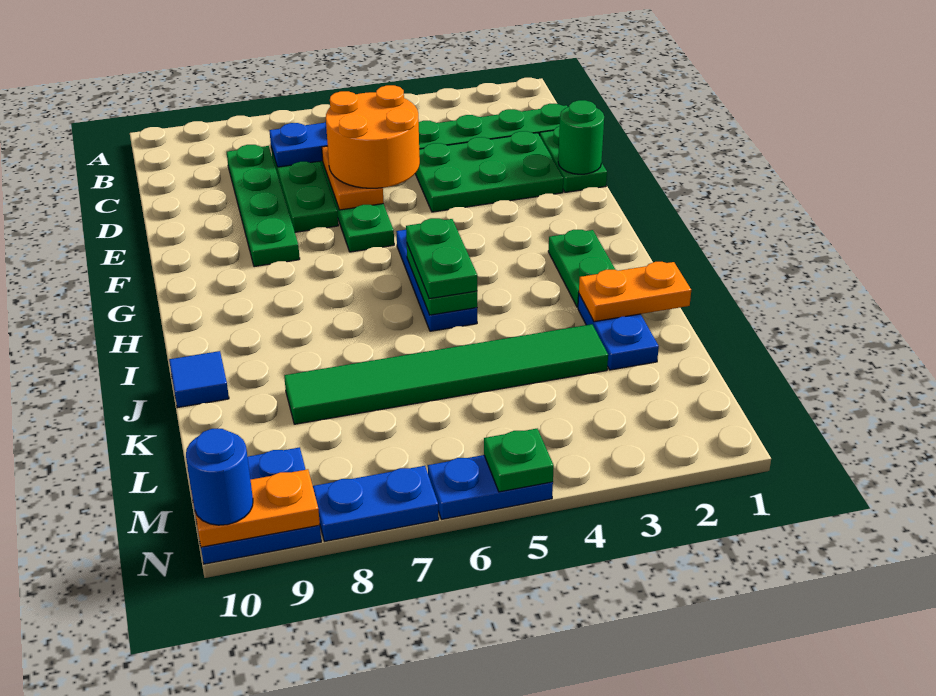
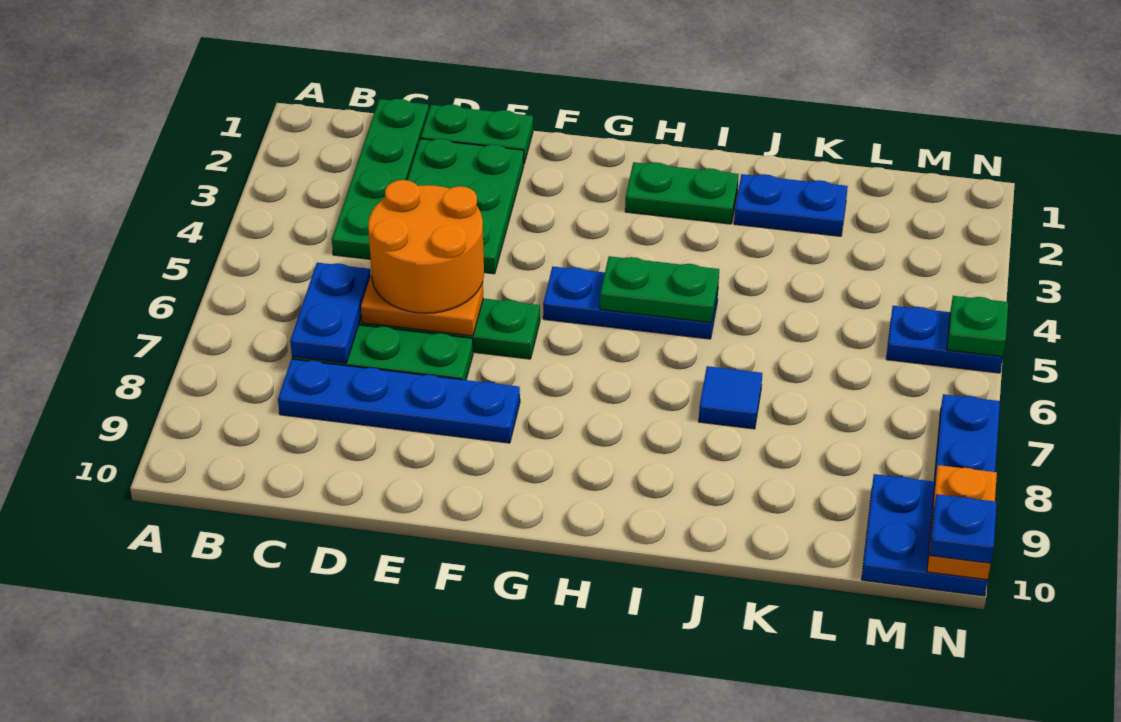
green plate C8:F8 level 1 -> blue plate C8:F8 level 1
green round brick E1 level 2 -> none
green plate H5:I5 level 3 -> none
orange plate J1:J2 level 2 -> none
blue tile J10 level 1 -> blue tile J7 level 1
green tile K3:K8 level 1 -> none
blue plate N5:N6 level 1 -> blue plate M5:N5 level 1
blue round brick N10 level 3 -> blue plate N10 level 3

